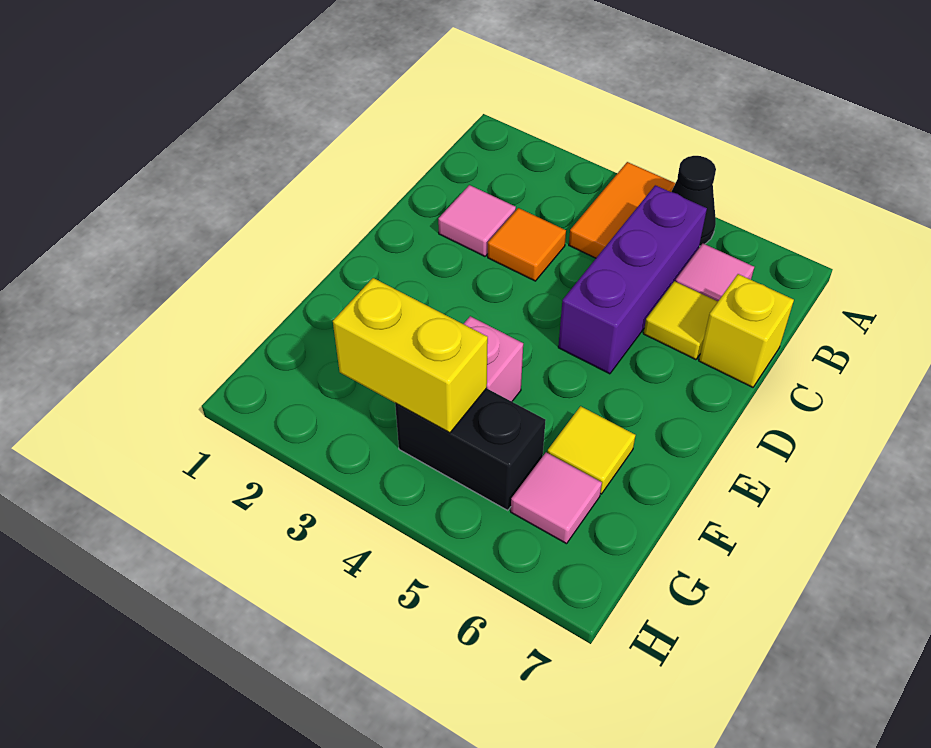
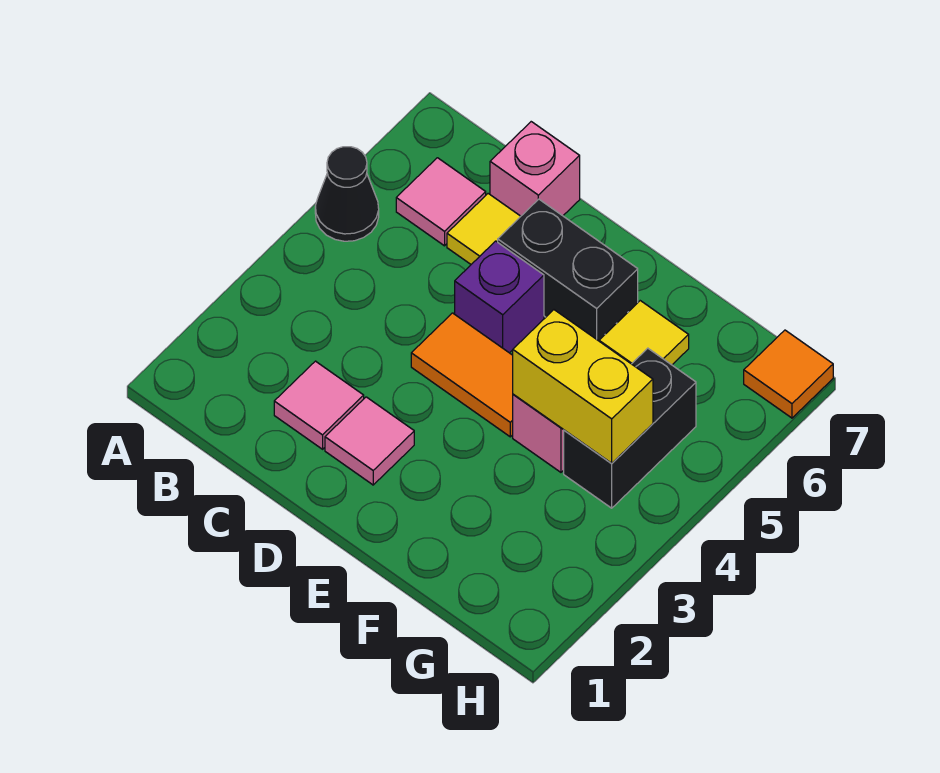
orange tile A4:B4 level 1 -> orange tile D4:E4 level 1
purple brick B5:D5 level 1 -> purple brick D5 level 1
orange tile C3 level 1 -> orange tile H7 level 1
yellow brick C7 level 1 -> pink brick C7 level 1
none -> black brick D6:E6 level 1
yellow brick G3:G4 level 2 -> yellow brick F4:G4 level 2
pink tile G6 level 1 -> pink tile D2 level 1

